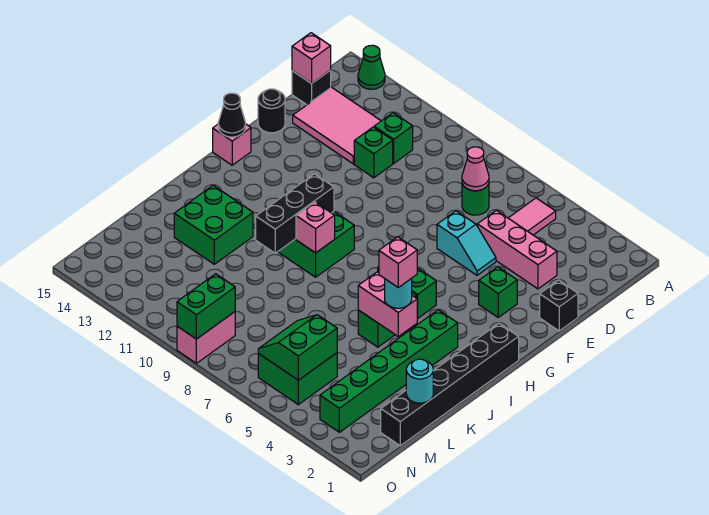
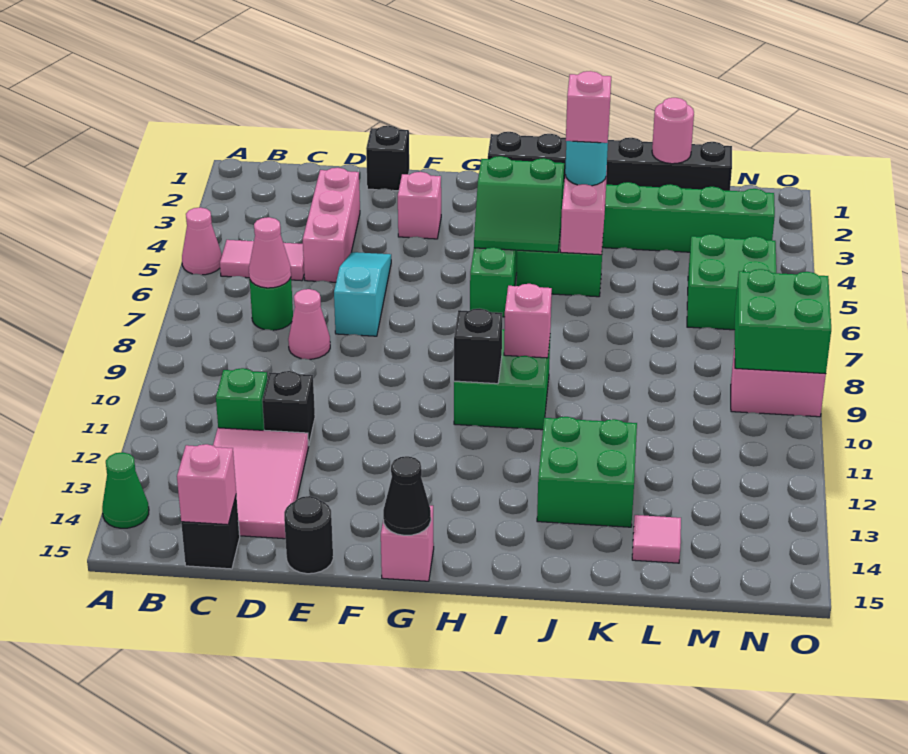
none -> pink cone A5 level 1
none -> pink cone D8 level 1
green brick D11 level 1 -> black brick D11 level 1
cyan slope E5:E6 level 1 top 6 -> cyan slope E5:E7 level 1 top 7
green brick F3 level 1 -> pink brick F3 level 1
black brick H10:J10 level 2 -> black brick H10 level 2
cyan round brick L1 level 2 -> pink round brick L1 level 2
none -> pink tile L14 level 1
green slope M5:N6 level 2 top 5 -> green slope H4:I5 level 2 top 4
green brick N9:O9 level 2 -> green brick N8:O9 level 2

